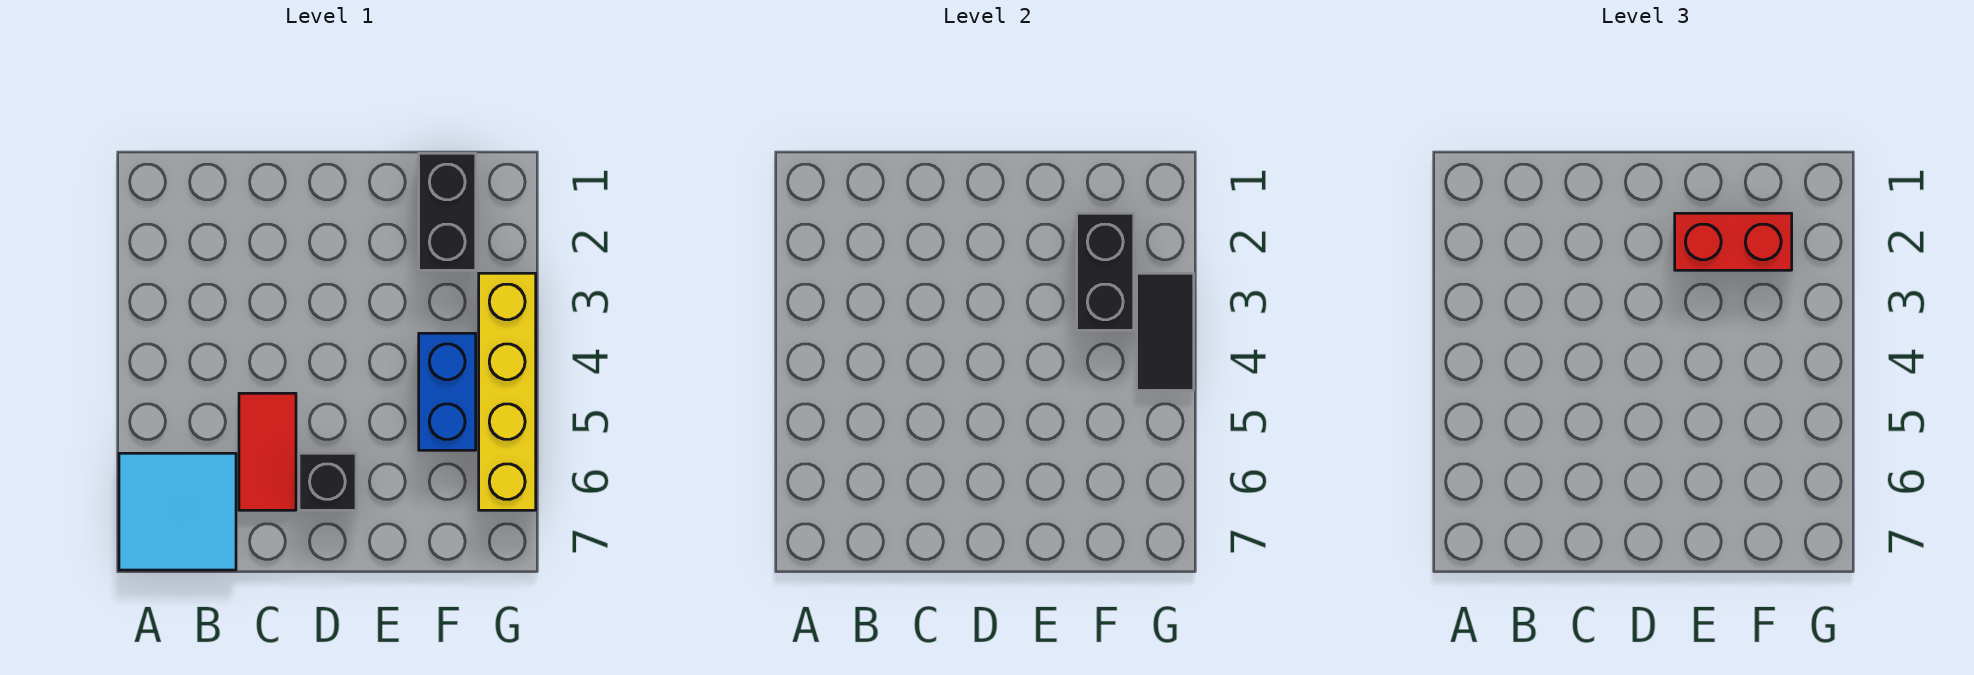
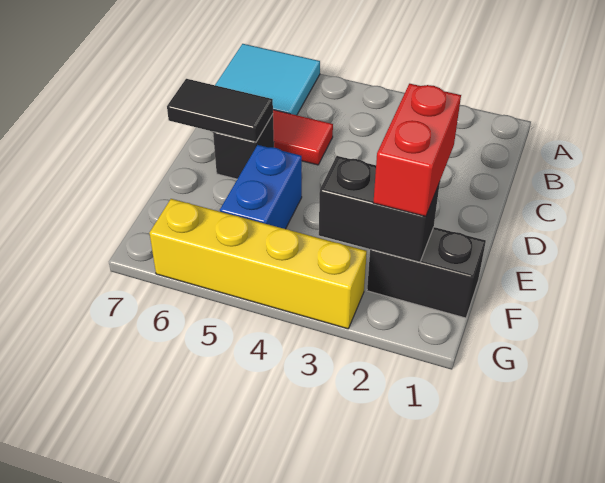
blue brick F4:F5 level 1 -> blue brick E5:F5 level 1
black tile G3:G4 level 2 -> black tile D6:D7 level 2

